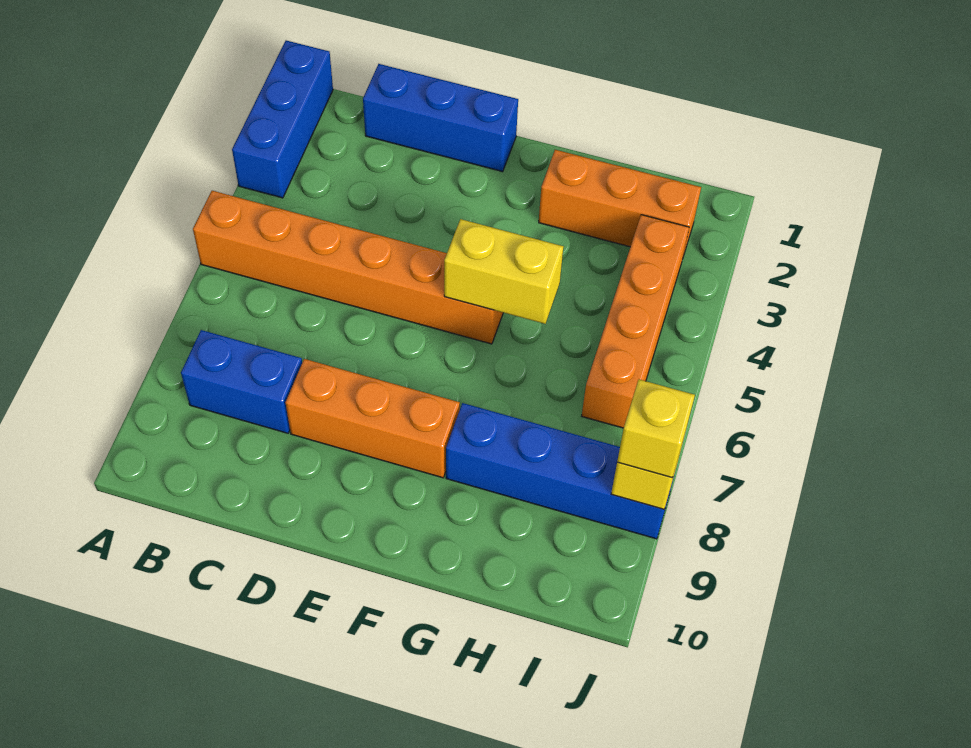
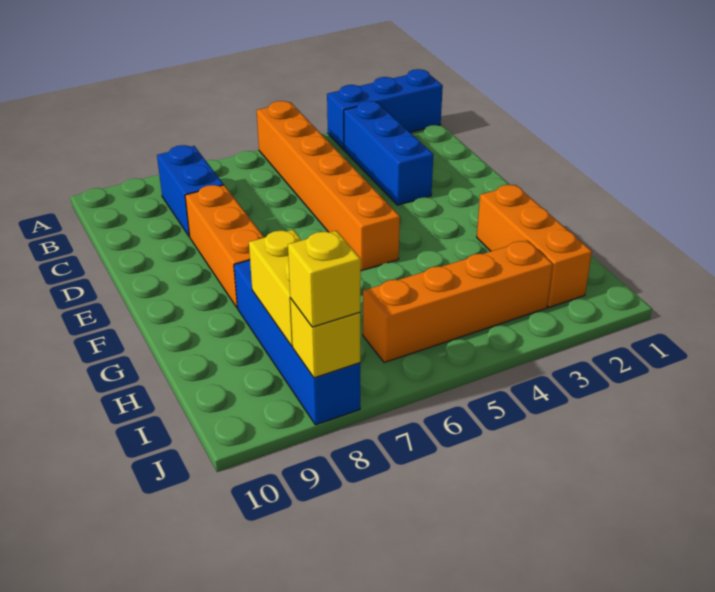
blue brick C1:E1 level 1 -> blue brick B3:D3 level 1
yellow brick F5:G5 level 2 -> yellow brick H8:I8 level 2

